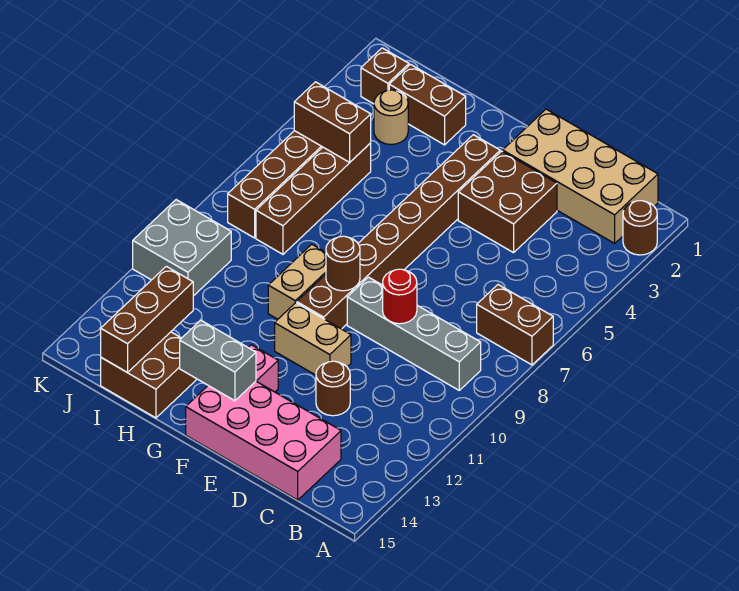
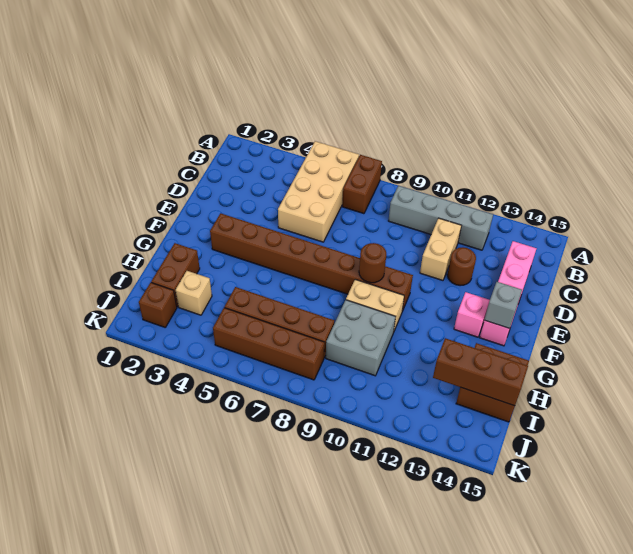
brown round brick A2 level 1 -> none
tan brick B1:E2 level 1 -> tan brick A5:D6 level 1
grey brick B9:E9 level 1 -> grey brick B9:B12 level 1
pink brick C14:F15 level 1 -> pink brick C14:F14 level 1
brown brick D3:E4 level 1 -> none
red round brick D9 level 2 -> none
tan brick E11:F11 level 1 -> tan brick C11:D11 level 1
grey brick F14:G14 level 2 -> grey brick F14 level 2
tan round brick I3 level 1 -> tan brick I3 level 1
brown brick I5:J5 level 2 -> none
grey brick J10:K11 level 1 -> grey brick H9:I10 level 1

